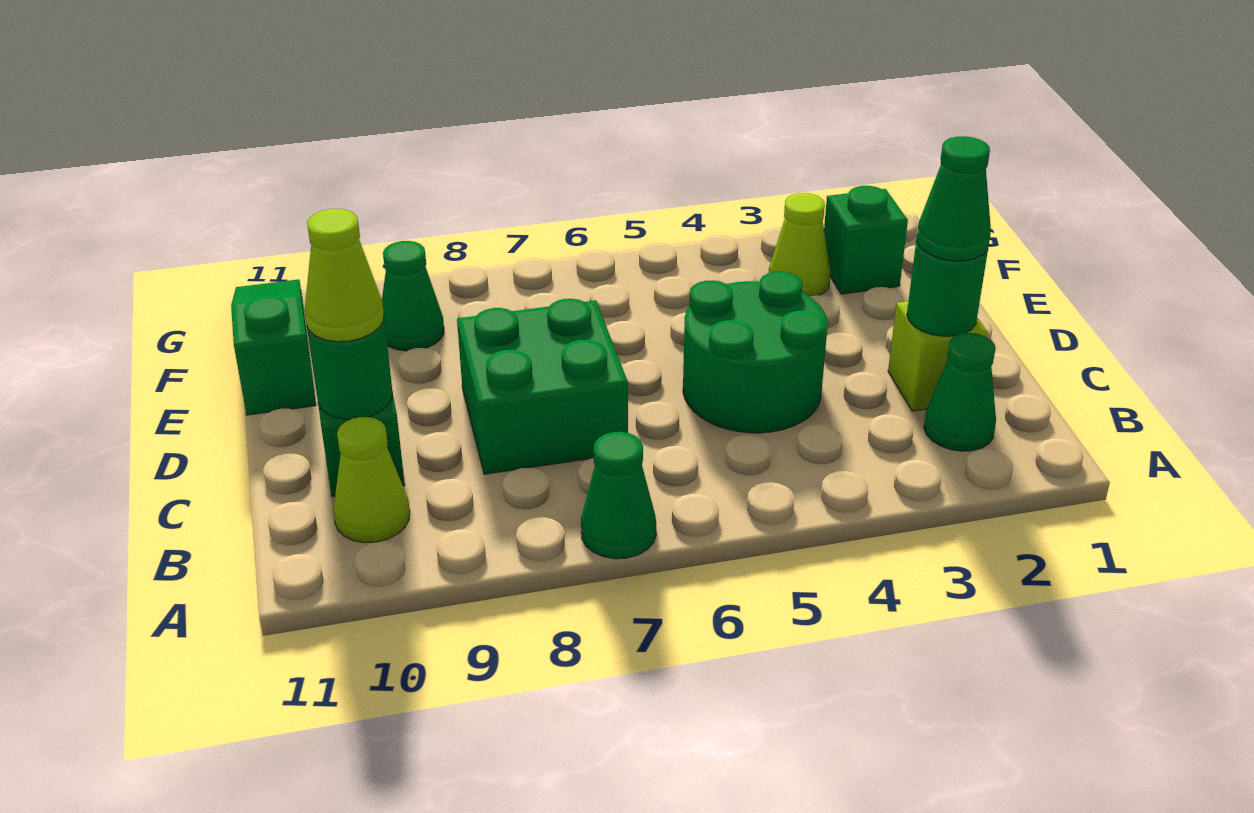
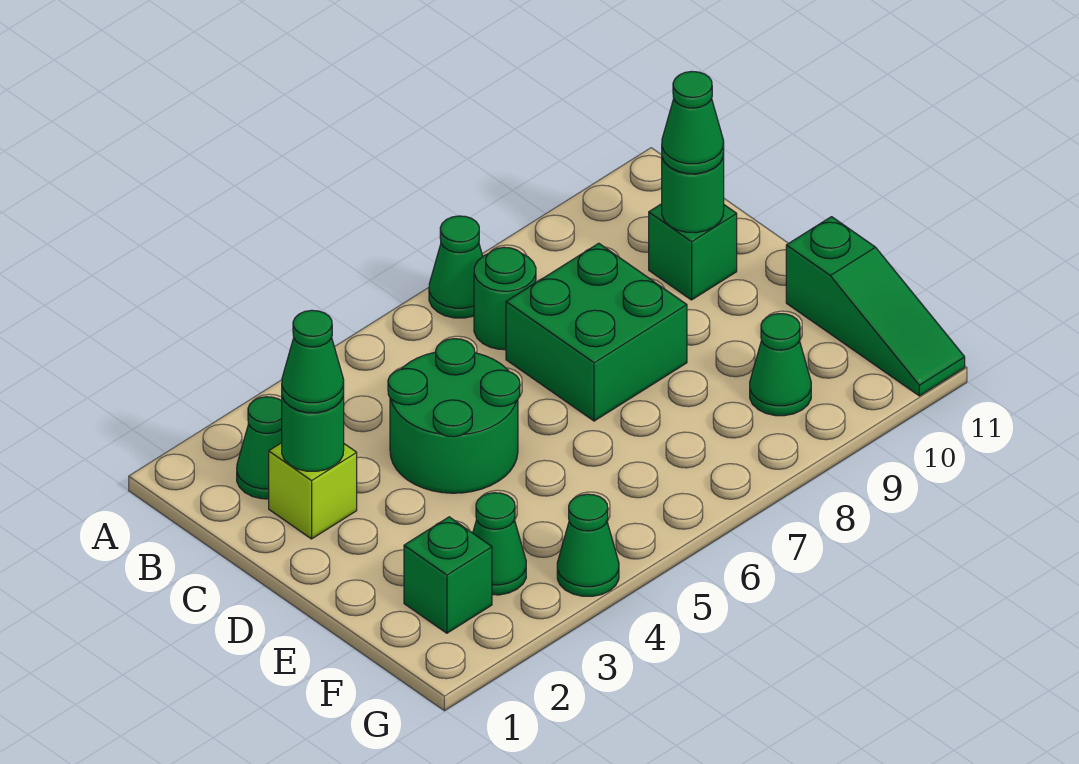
none -> green round brick B7 level 1
lime cone B10 level 1 -> none
lime cone C10 level 3 -> green cone C10 level 3
lime cone F3 level 1 -> green cone F3 level 1
none -> green cone G4 level 1

